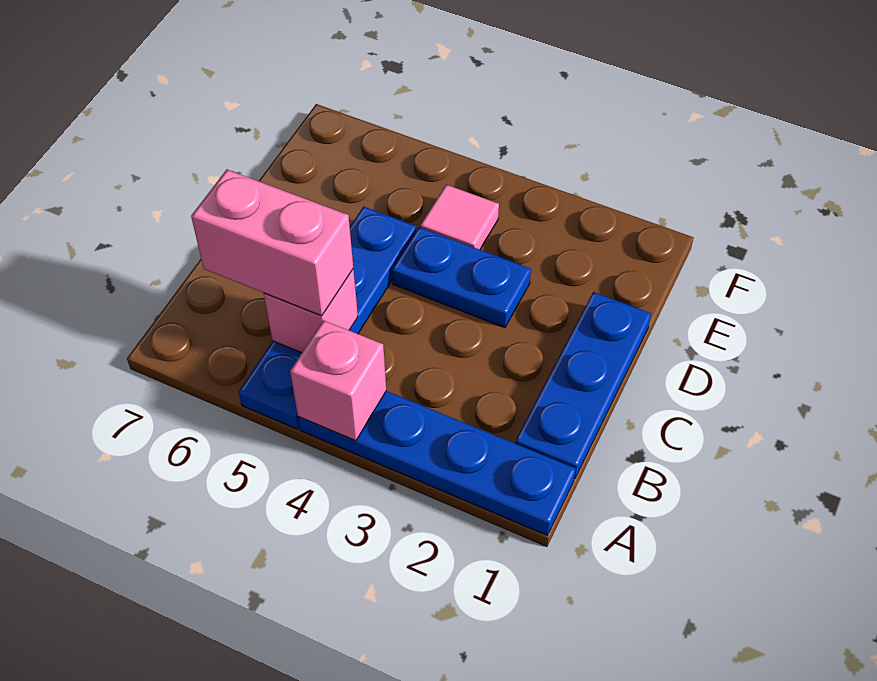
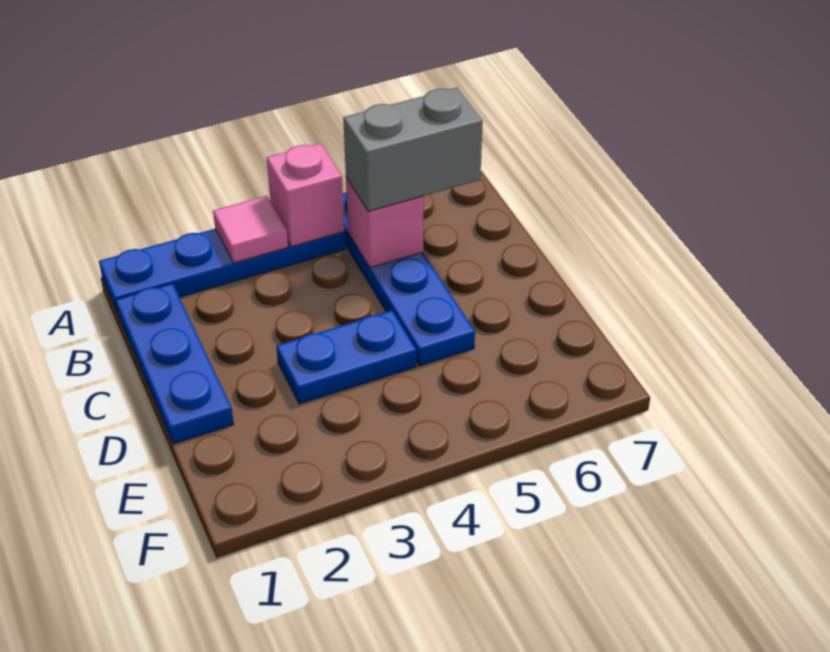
pink brick B5:B6 level 3 -> grey brick B5:B6 level 3
pink tile E4 level 1 -> pink tile A3 level 2

